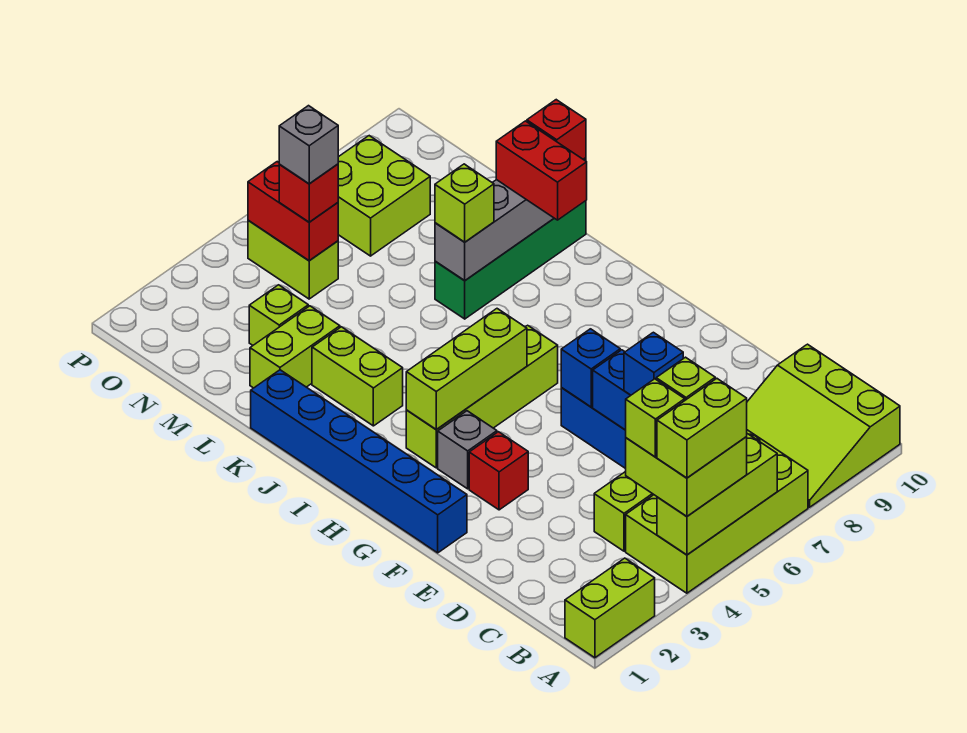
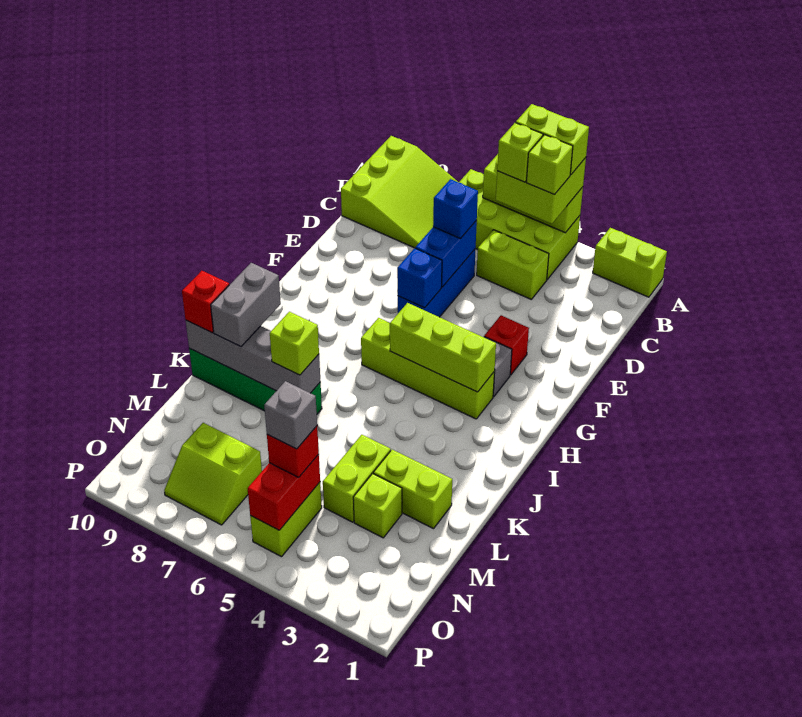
blue brick F1:K1 level 1 -> none
lime brick J3:K3 level 1 -> lime brick L4:M4 level 1
red brick J9:K9 level 3 -> grey brick J9:K9 level 3
lime brick N7:O8 level 1 -> lime slope N7:O8 level 1 top N

